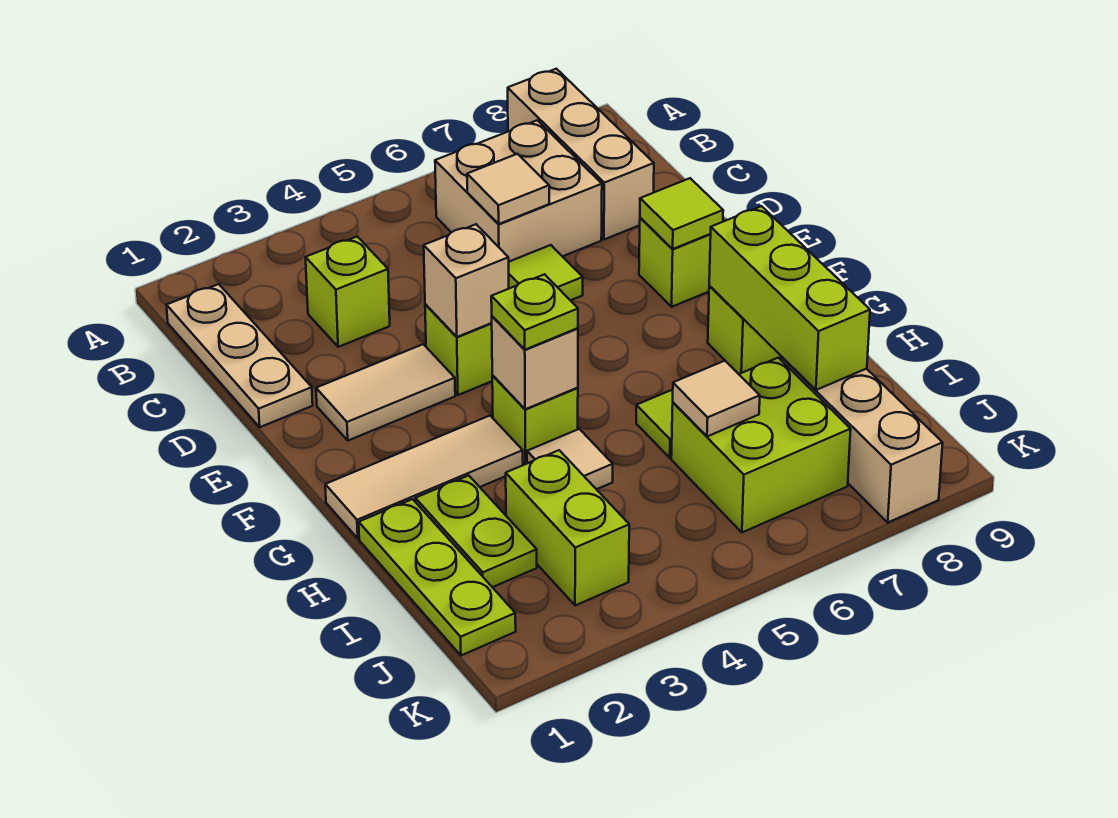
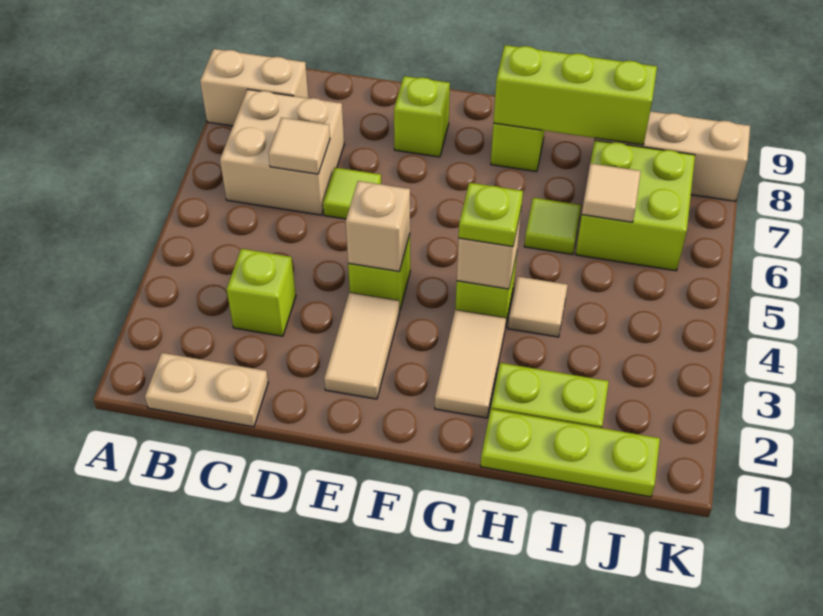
tan brick A8:C8 level 1 -> tan brick A8:B8 level 1
tan plate B1:D1 level 1 -> tan plate B1:C1 level 1
lime tile E8 level 2 -> none
tan tile G1:G3 level 1 -> tan tile G2:G3 level 1
lime brick I3:J3 level 1 -> none

